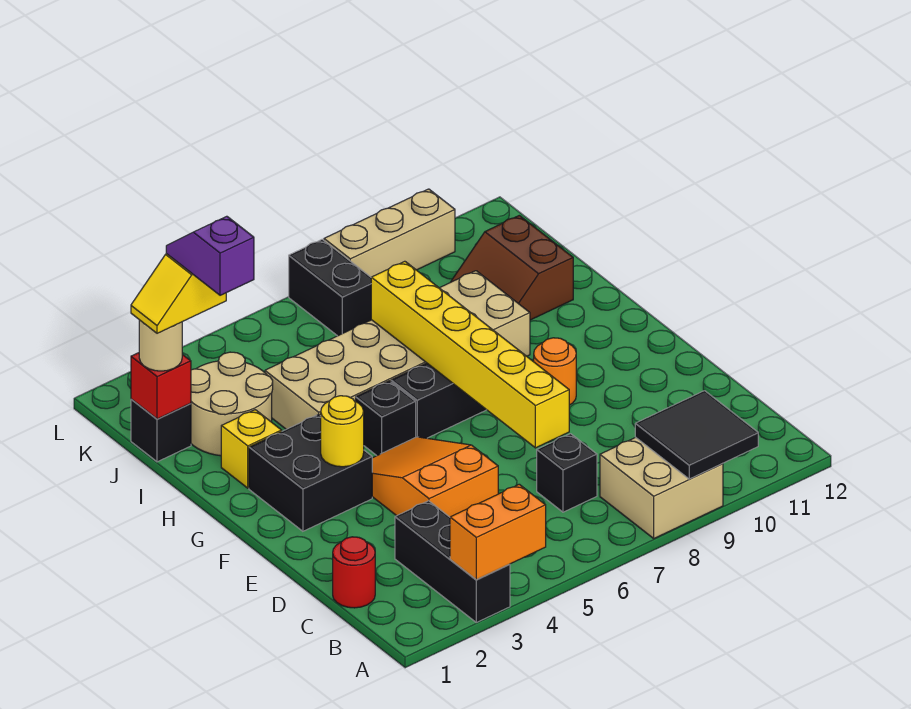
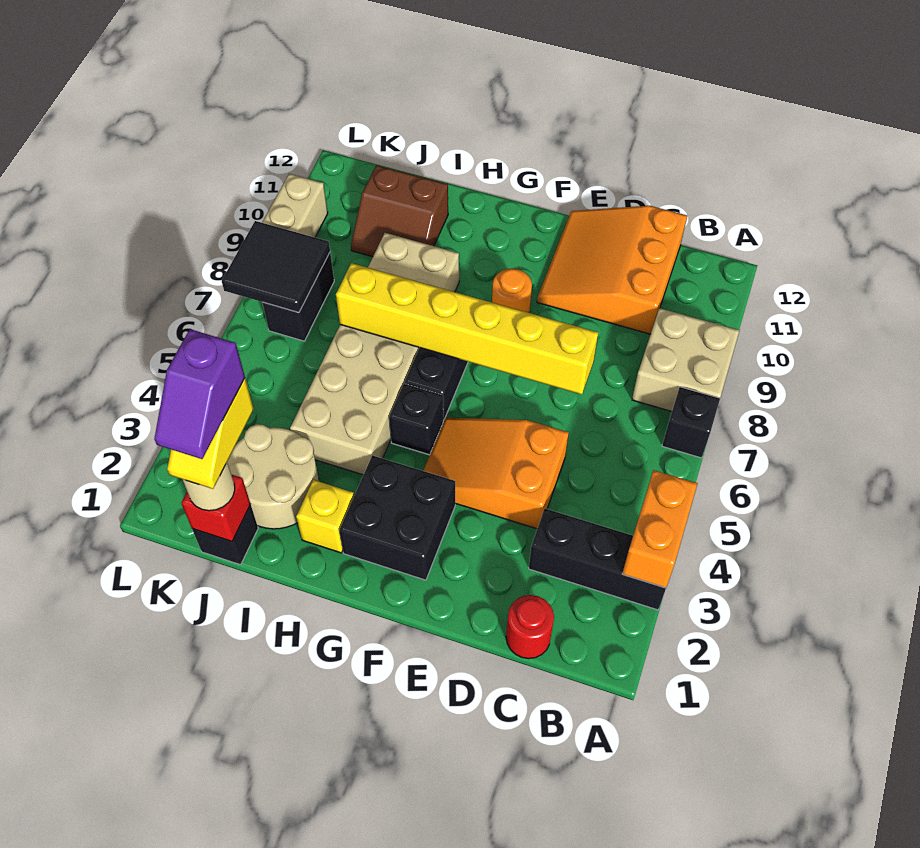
black tile A9:B10 level 2 -> black tile K7:L8 level 2
black brick C7 level 1 -> black brick A7 level 1
none -> orange slope C10:E12 level 1 top C
yellow round brick F3 level 2 -> none
purple slope I2:J2 level 5 top I -> purple slope J1:J2 level 5 top 2
black brick K7:L7 level 1 -> black brick K7:K8 level 1

